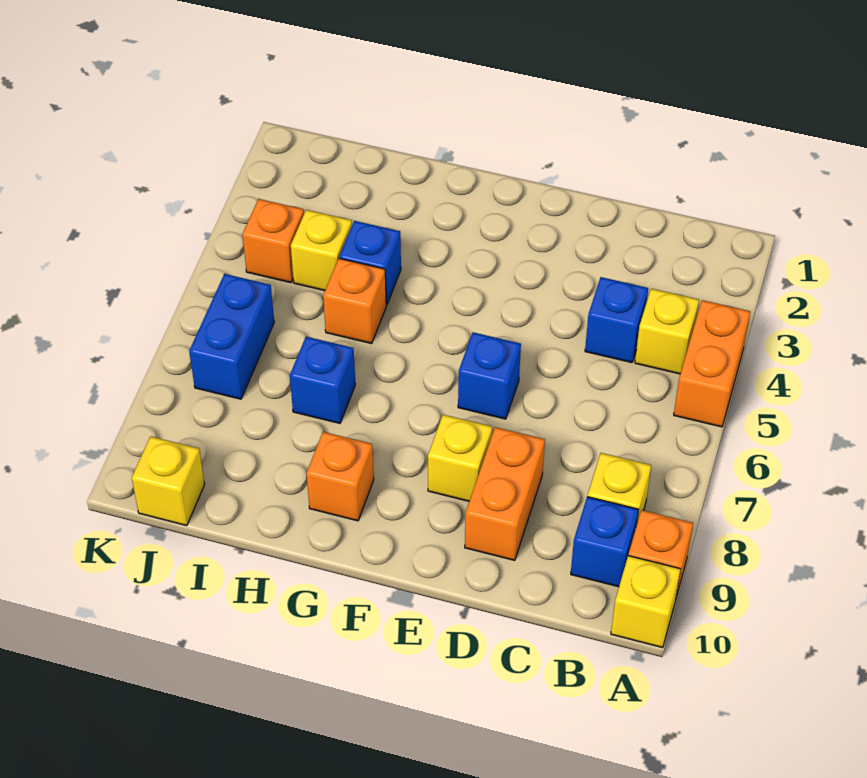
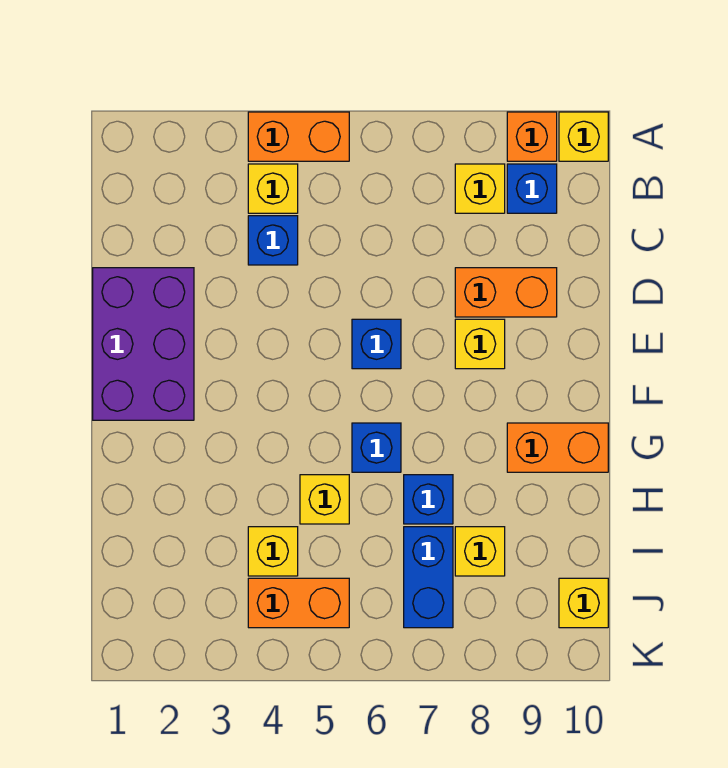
none -> purple brick D1:F2 level 1
orange brick G9 level 1 -> orange brick G9:G10 level 1
blue brick H4 level 1 -> blue brick G6 level 1
orange brick H5 level 1 -> yellow brick H5 level 1
none -> yellow brick I8 level 1
orange brick J4 level 1 -> orange brick J4:J5 level 1
blue brick J6:J7 level 1 -> blue brick I7:J7 level 1

